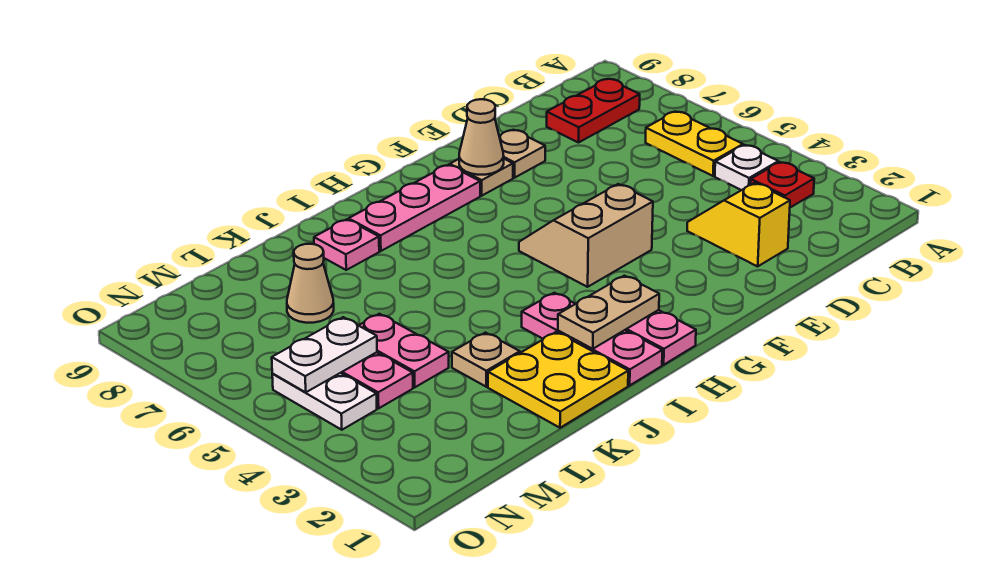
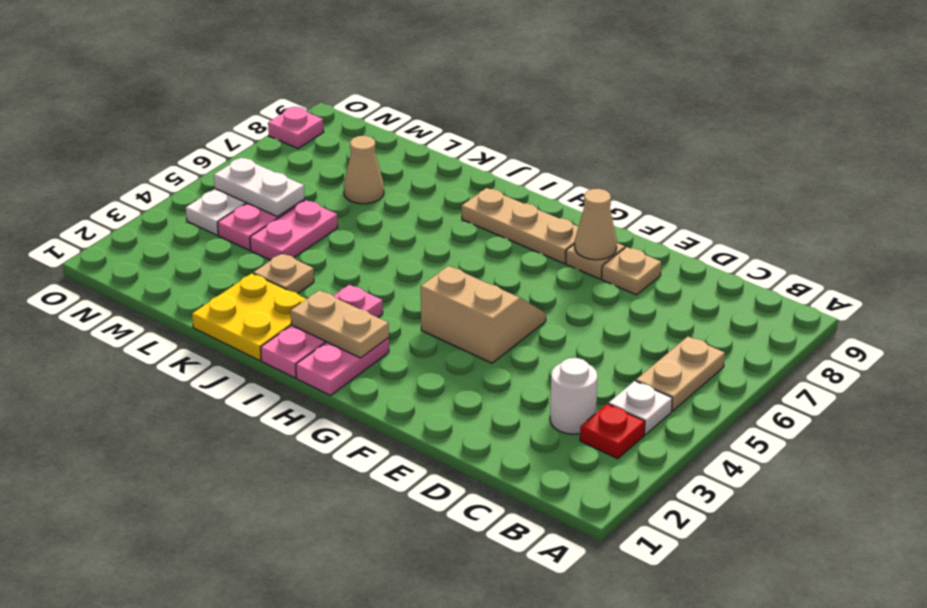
yellow plate B5:B6 level 1 -> tan plate B5:B6 level 1
red plate B8:C8 level 1 -> none
none -> white round brick C3 level 1
yellow slope D2:D3 level 1 top 2 -> none
pink plate G8:I8 level 1 -> tan plate G8:I8 level 1
pink plate J8 level 1 -> pink plate O8 level 1

